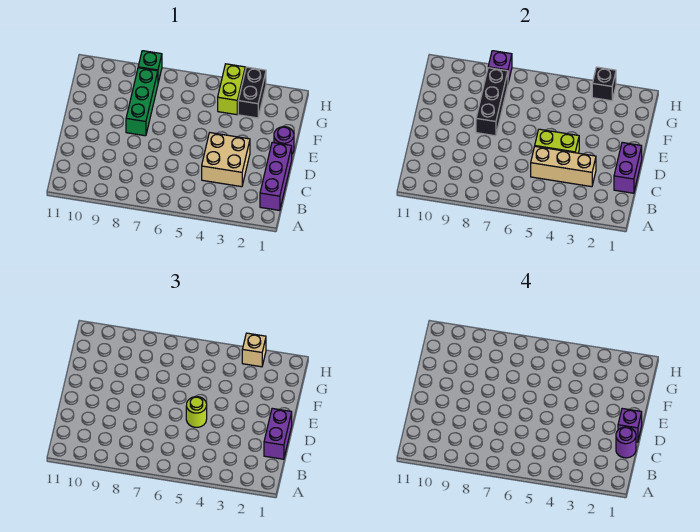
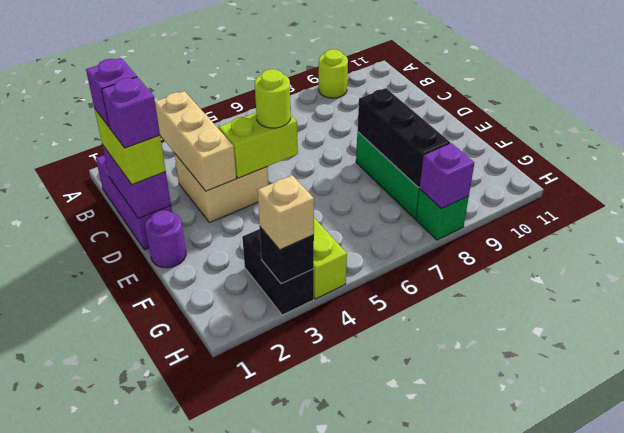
none -> lime round brick A9 level 1
purple brick C1:D1 level 3 -> lime brick C1:D1 level 3
purple round brick C1 level 4 -> purple brick C1 level 4
tan brick C3:C5 level 2 -> tan brick B3:D3 level 2

